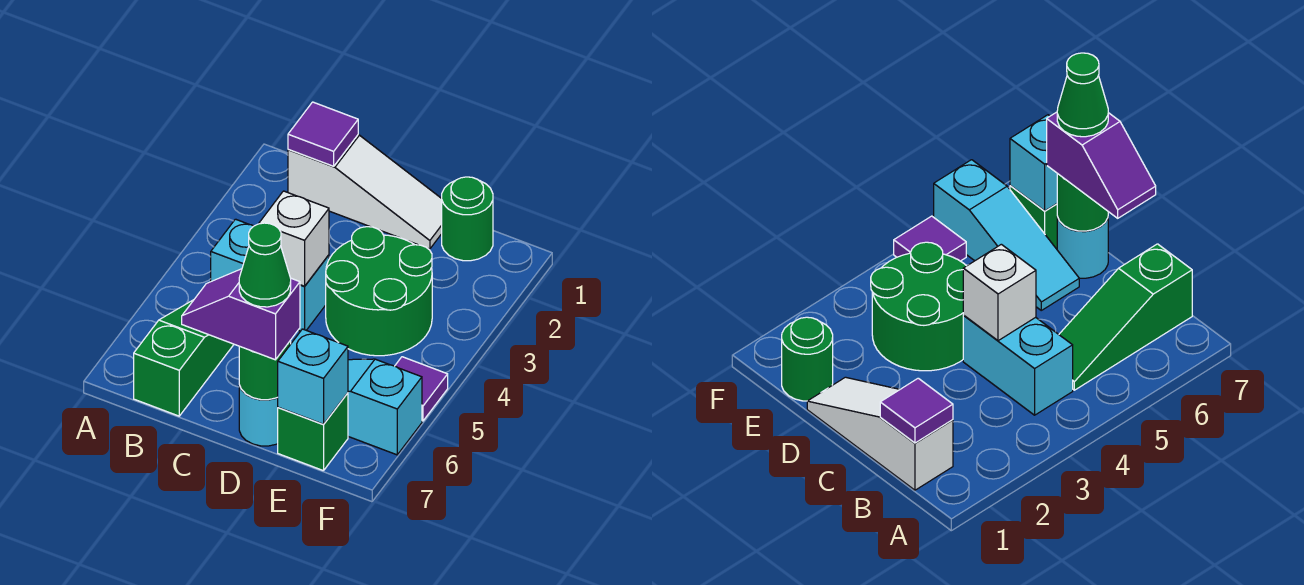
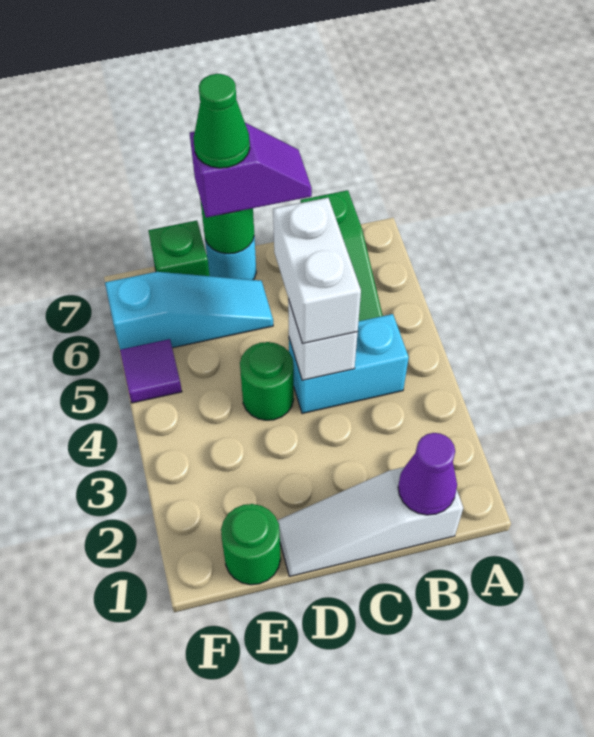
purple tile B1 level 2 -> purple cone B1 level 2
none -> white brick C4:C5 level 3
green round brick D3:E4 level 1 -> green round brick D4 level 1
cyan brick E7 level 2 -> none

